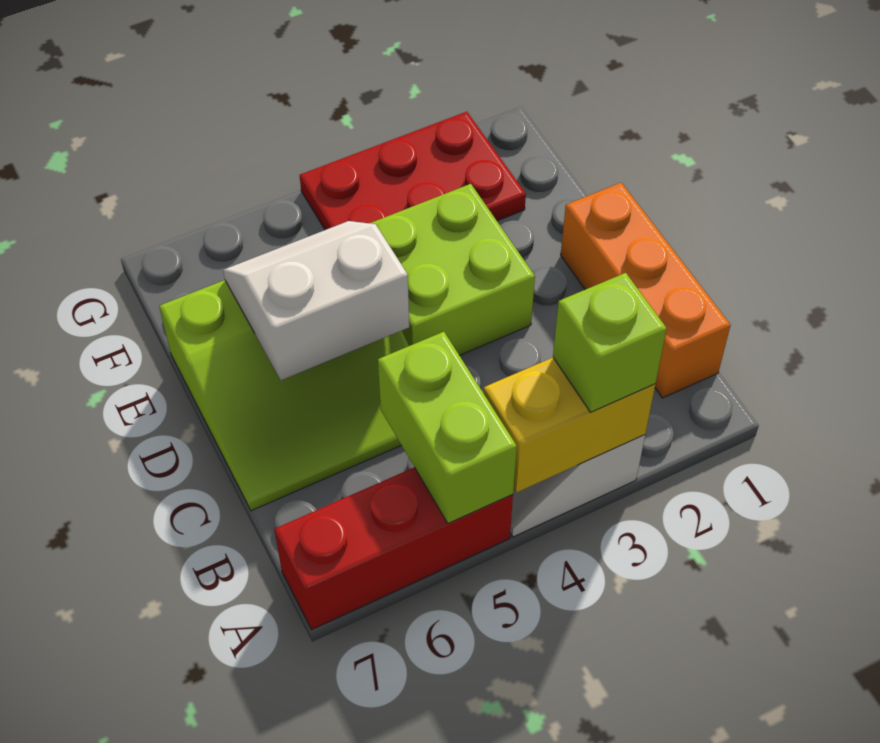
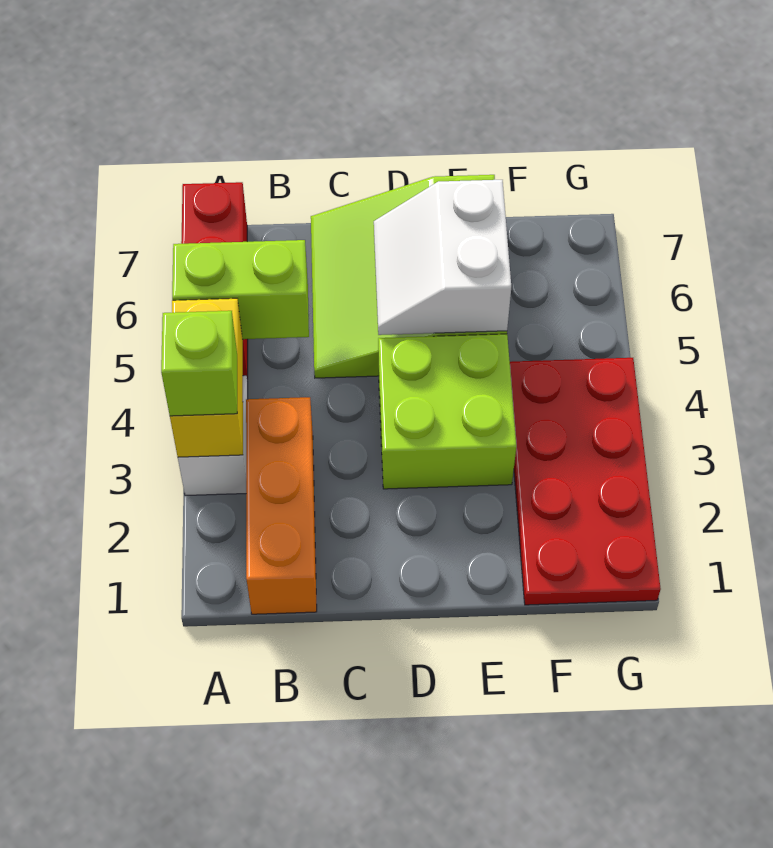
orange brick B1:D1 level 1 -> orange brick B1:B3 level 1
white slope D5:E6 level 2 top D -> white slope D5:E6 level 2 top E
red plate F2:G4 level 1 -> red plate F1:G4 level 1

